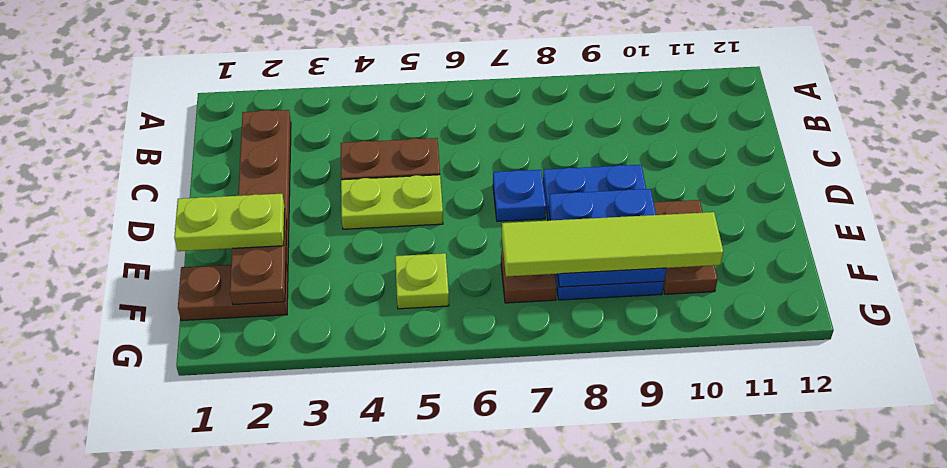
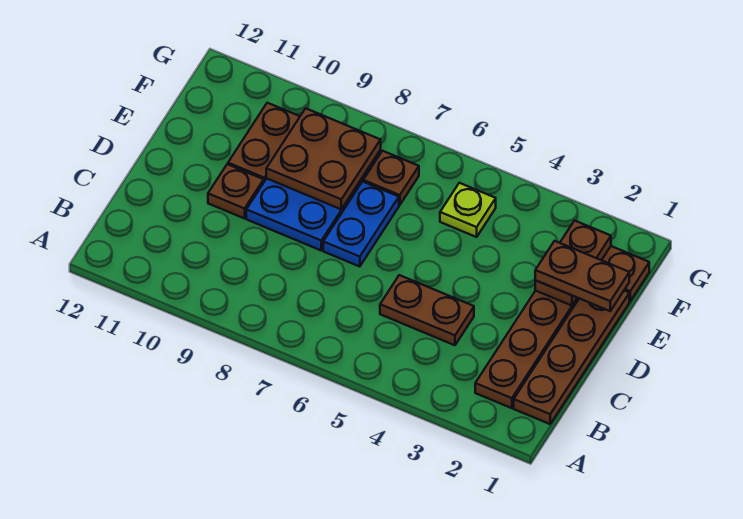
none -> brown plate B1:E1 level 1
lime plate D4:D5 level 1 -> none
blue plate D7 level 1 -> blue plate D7:E7 level 1
none -> brown plate D10 level 1
lime plate E1:E2 level 3 -> brown plate E1:E2 level 3
blue plate E8:F9 level 2 -> brown plate E8:F9 level 2
lime tile F7:F10 level 3 -> none

